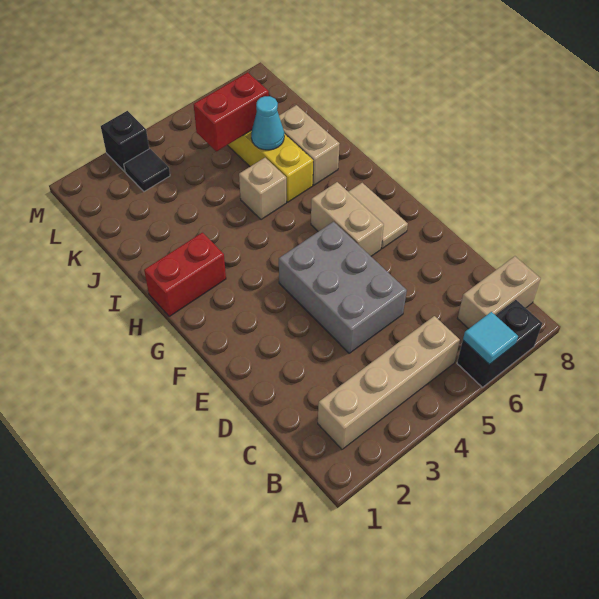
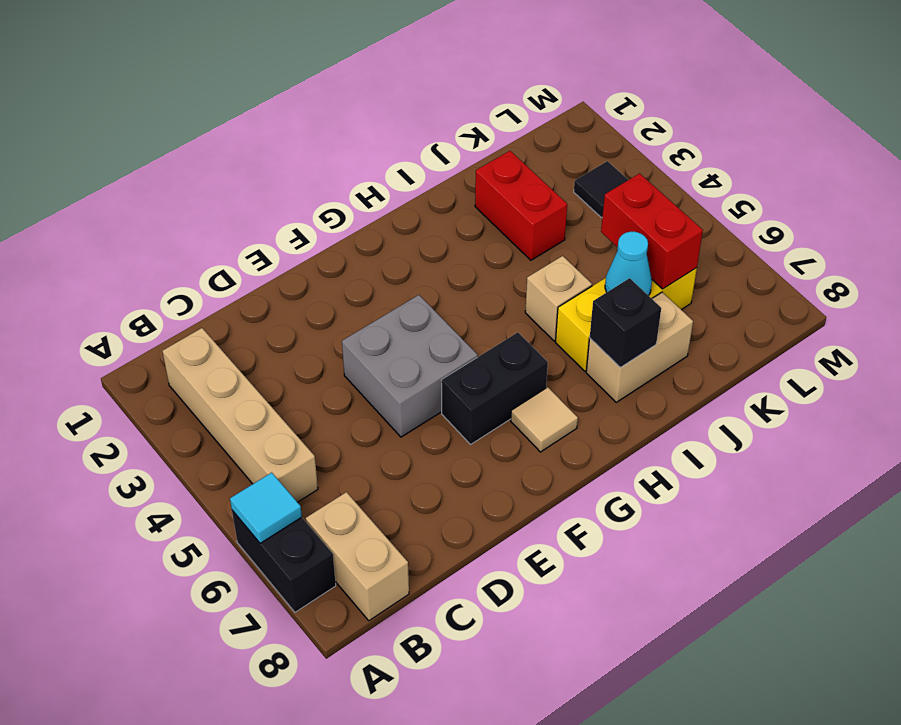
grey brick D4:F5 level 1 -> grey brick E4:F5 level 1
tan brick F6:G6 level 1 -> black brick F6:G6 level 1
tan tile F7:G7 level 1 -> tan tile G7 level 1
red brick H1:H2 level 1 -> red brick J2:J3 level 1
black brick M3 level 1 -> black brick I7 level 2

